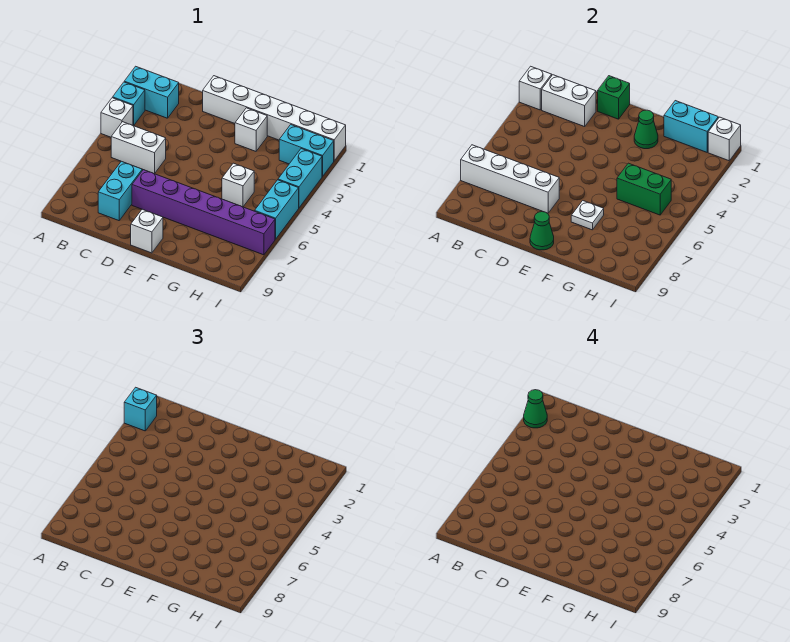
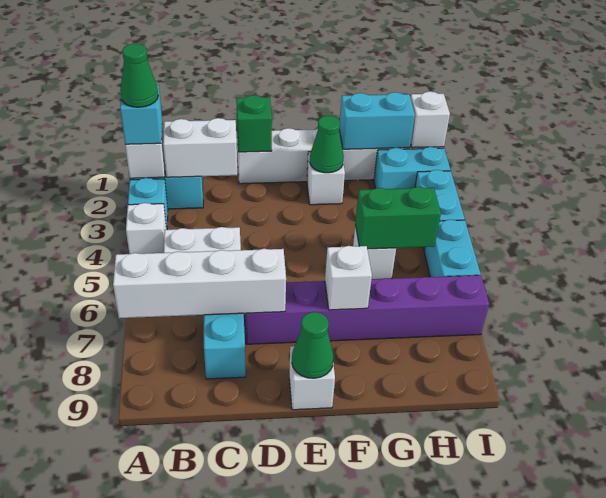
white plate F7 level 2 -> white brick F7 level 2

